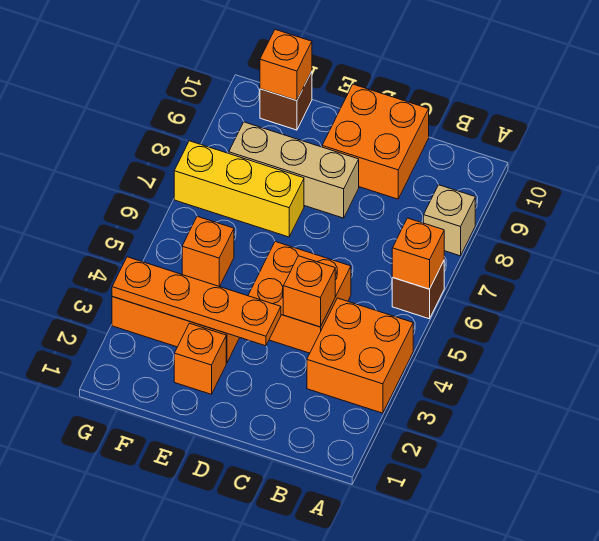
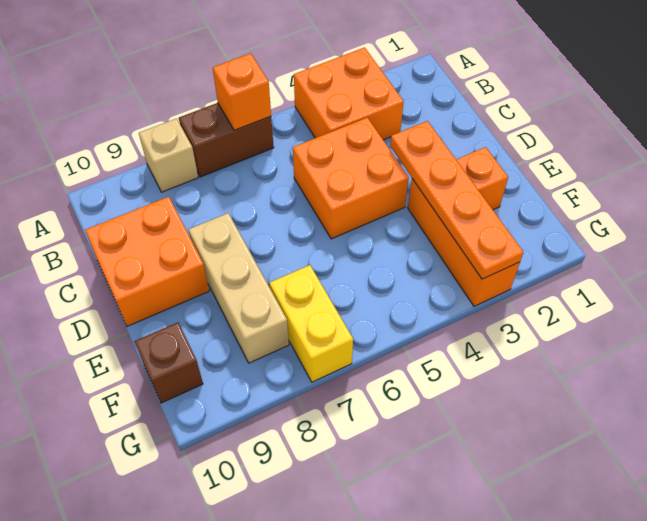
brown brick A6 level 1 -> brown brick A6:A7 level 1
orange brick C4 level 2 -> none
yellow brick E7:G7 level 1 -> yellow brick F7:G7 level 1
orange brick F5 level 1 -> none
orange brick F10 level 2 -> none

